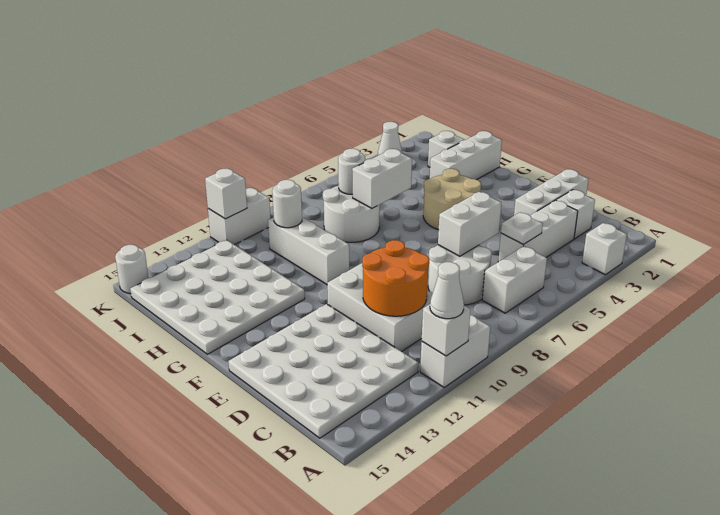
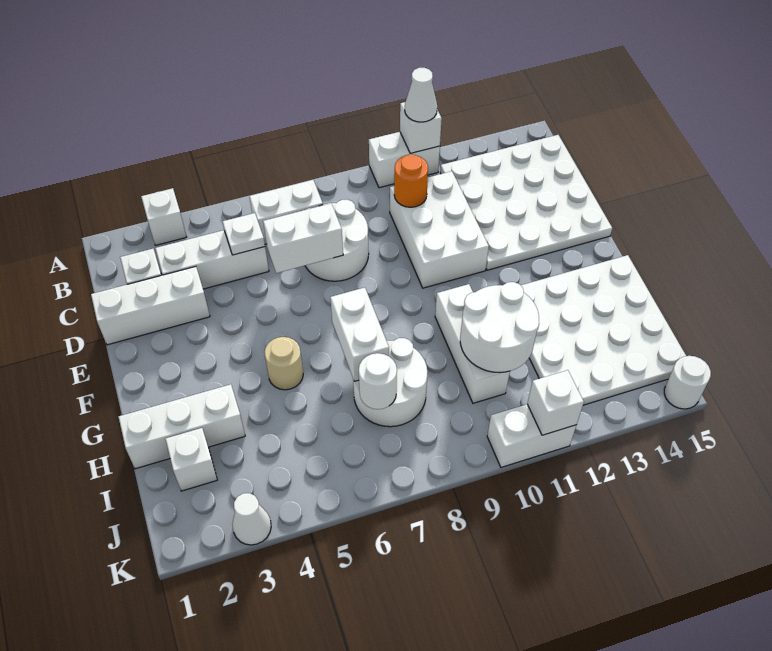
orange round brick C10:D11 level 2 -> orange round brick C10 level 2
tan round brick F4:G5 level 1 -> tan round brick G5 level 1
white brick H6:H7 level 2 -> white brick G7:H7 level 2
white round brick I10 level 2 -> white round brick H10:I11 level 2

